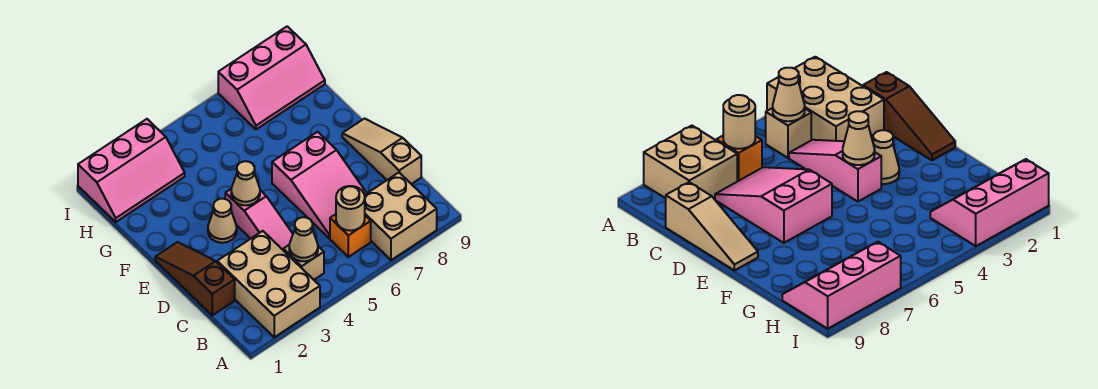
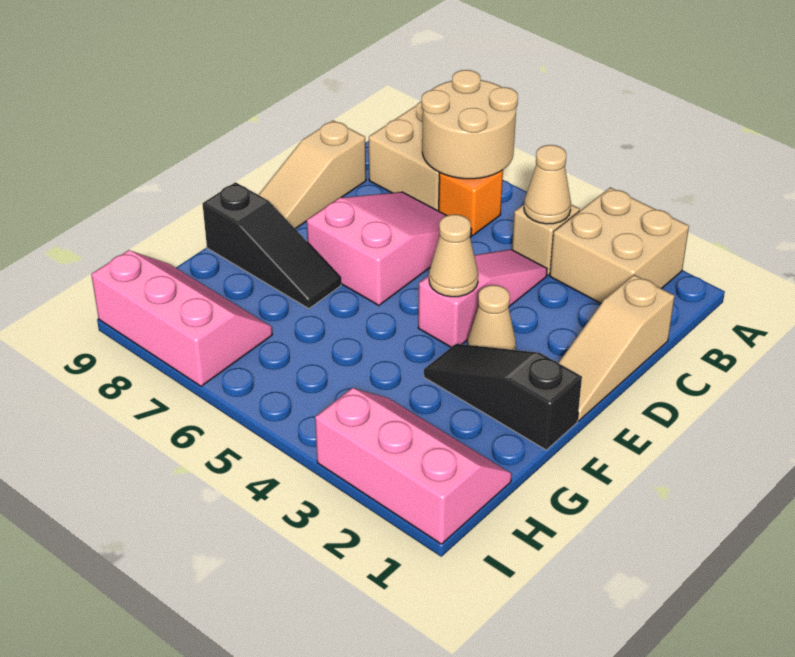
tan brick A2:C3 level 1 -> tan brick A2:B3 level 1
tan round brick B6 level 2 -> tan round brick A6:B7 level 2
brown slope C1:E1 level 1 top C -> tan slope C1:E1 level 1 top C
none -> black slope F1:F3 level 1 top 1
none -> black slope F7:F9 level 1 top 9

